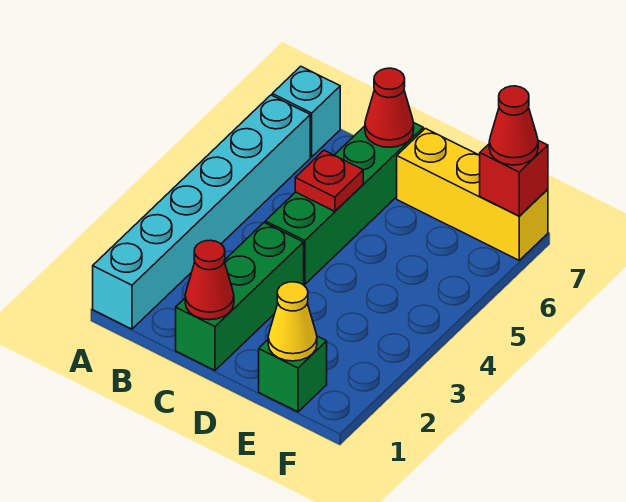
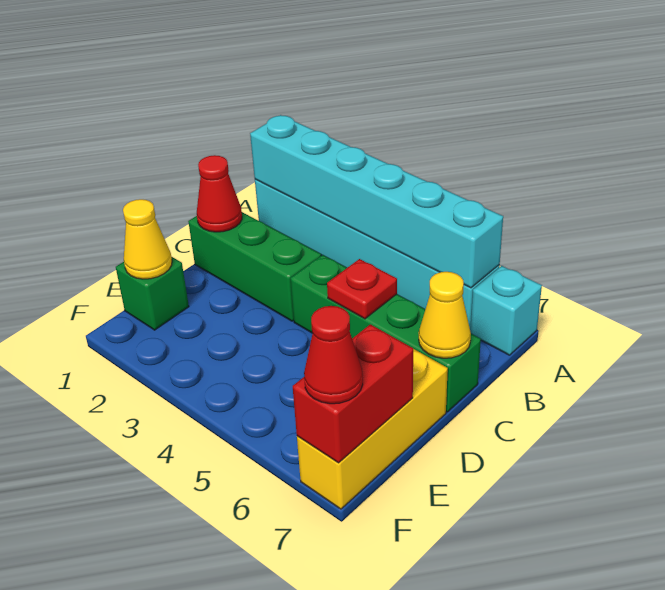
none -> cyan brick A1:A6 level 2
red cone C7 level 2 -> yellow cone C7 level 2
red brick F7 level 2 -> red brick E7:F7 level 2

